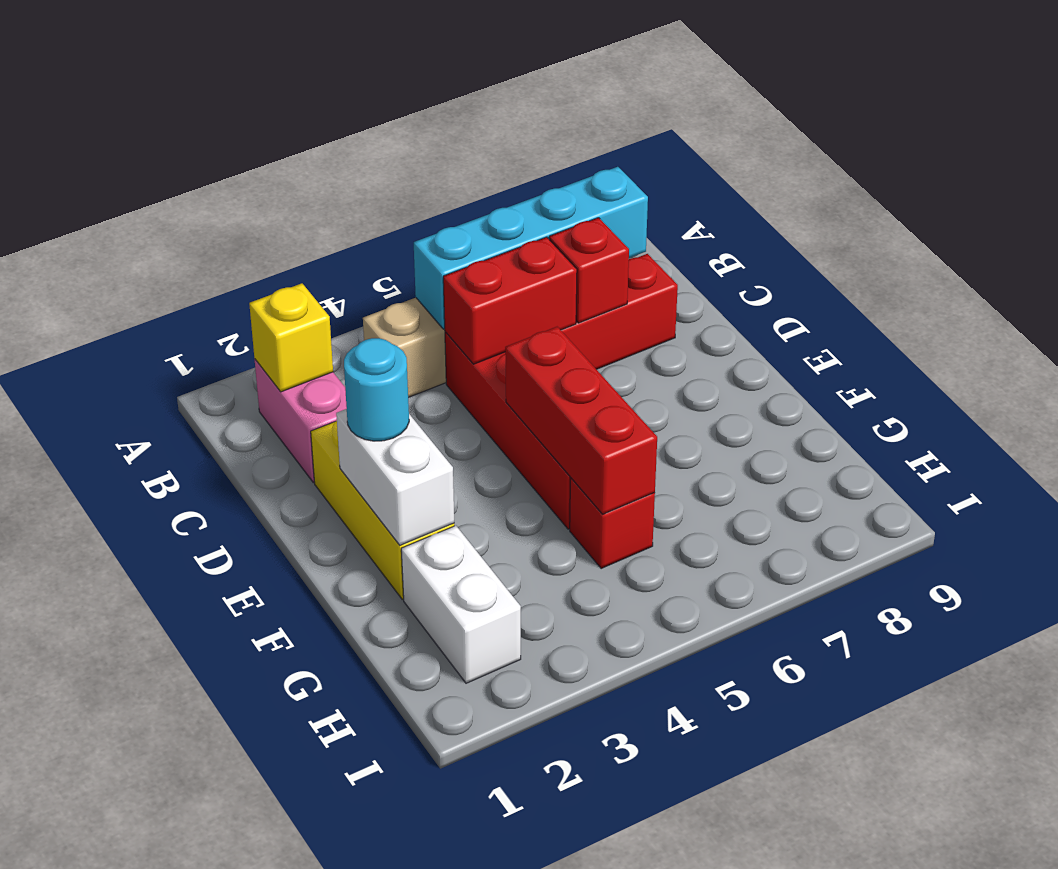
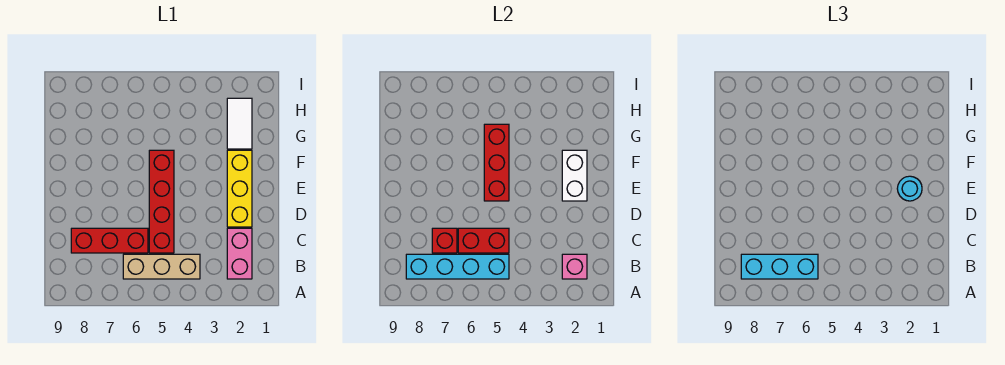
yellow brick B2 level 2 -> pink brick B2 level 2
none -> cyan brick B6:B8 level 3
white brick G2:H2 level 1 -> white tile G2:H2 level 1
red brick G5 level 1 -> none

